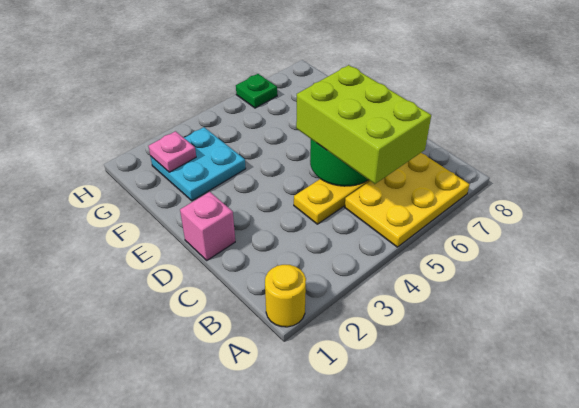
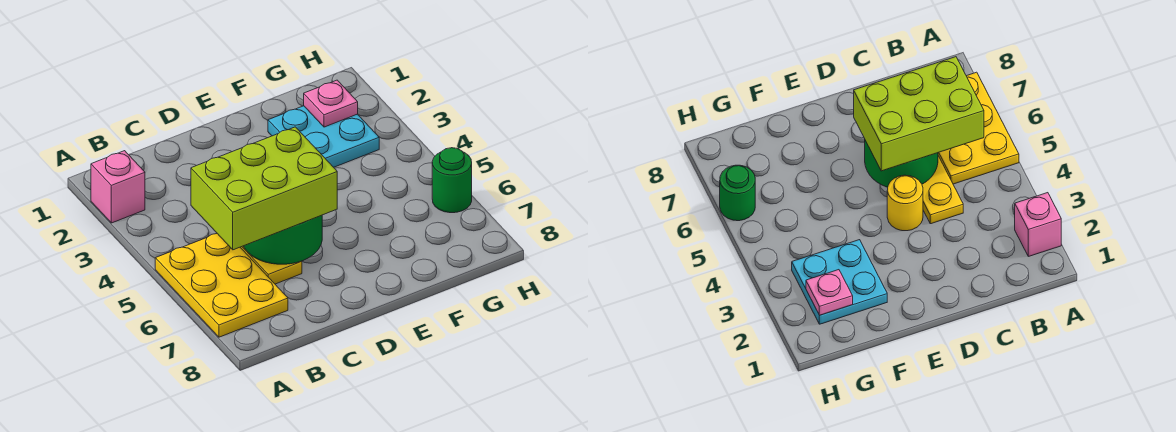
yellow round brick A1 level 1 -> yellow round brick D4 level 1
pink brick D1 level 1 -> pink brick A2 level 1
green plate H6 level 1 -> green round brick H6 level 1

